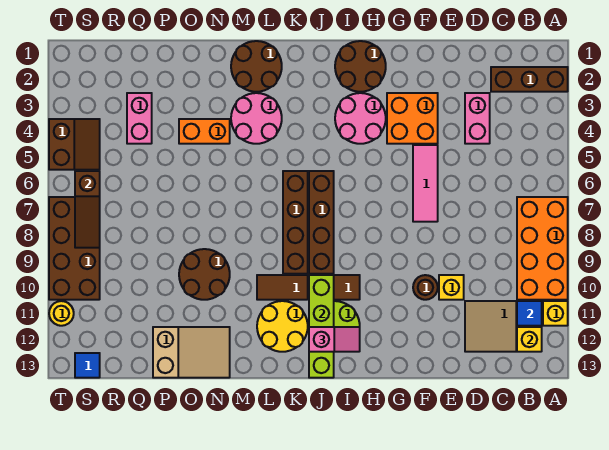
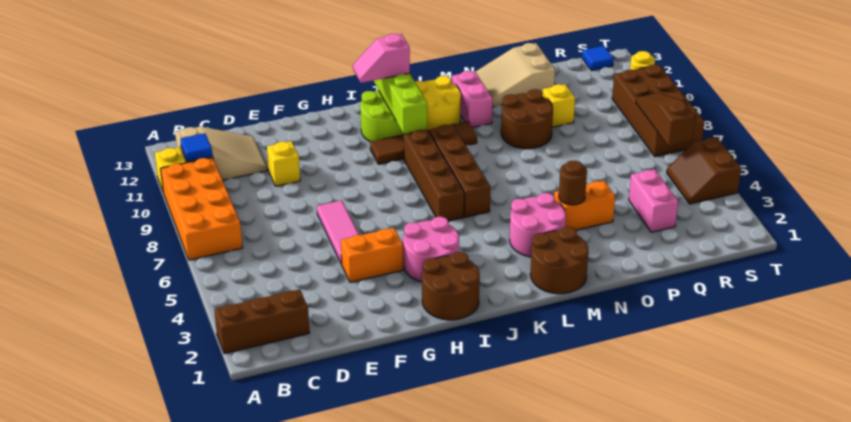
yellow brick B12 level 2 -> yellow brick P10 level 1
pink brick D3:D4 level 1 -> pink brick M11:M12 level 1
orange brick F3:G4 level 1 -> orange brick F4:G4 level 1
brown round brick F10 level 1 -> brown round brick N4 level 2

